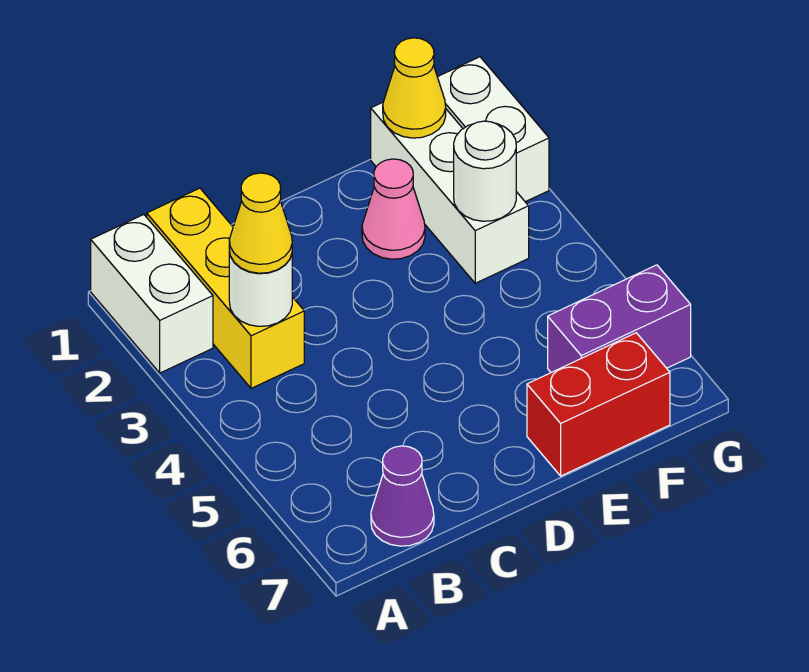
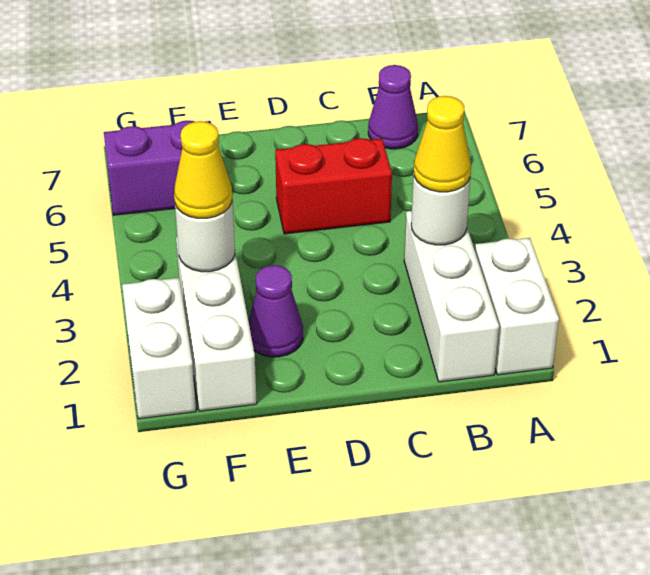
yellow brick B1:B3 level 1 -> white brick B1:B3 level 1
pink cone E2 level 1 -> purple cone E2 level 1
red brick E7:F7 level 1 -> red brick C5:D5 level 1
yellow cone F1 level 2 -> yellow cone F3 level 3

